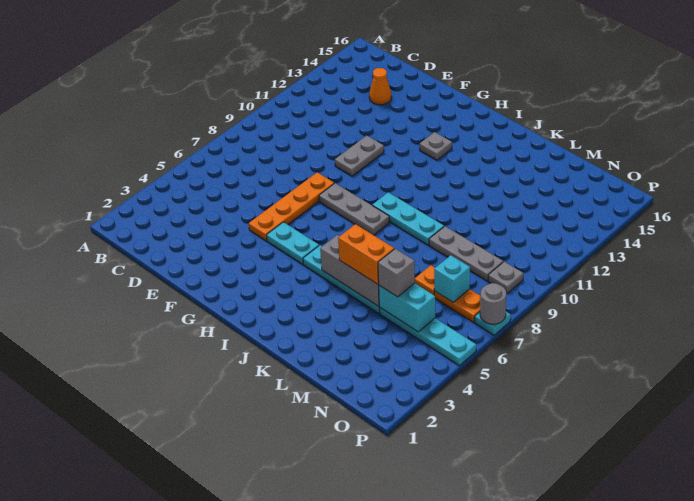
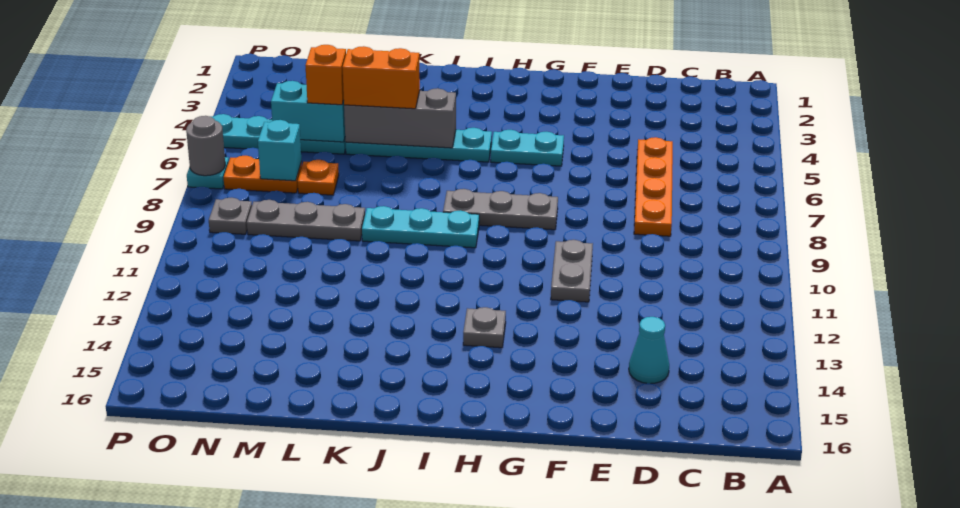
orange cone D14 level 1 -> cyan cone D14 level 1
orange plate F5:F8 level 1 -> orange plate D5:D8 level 1
grey brick M5 level 3 -> orange brick M5 level 3

